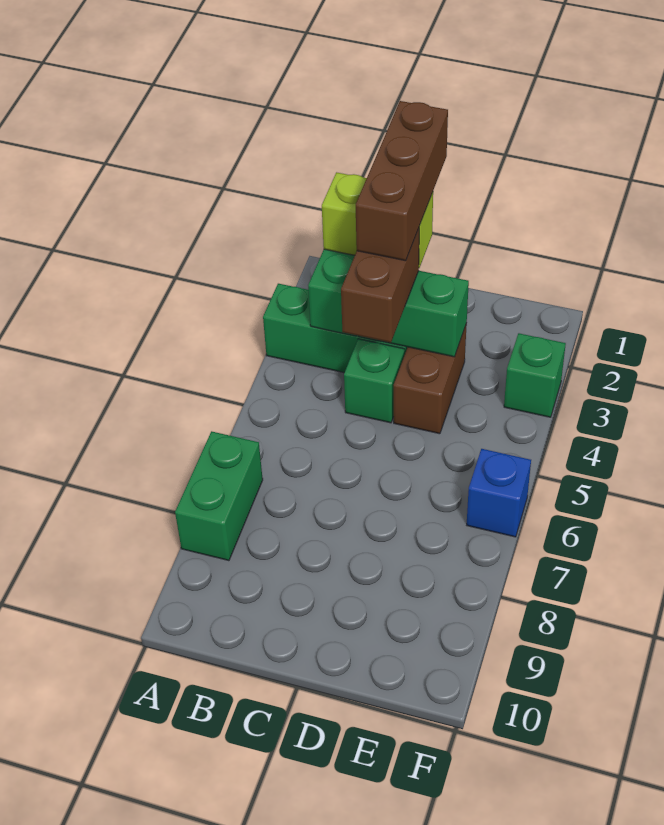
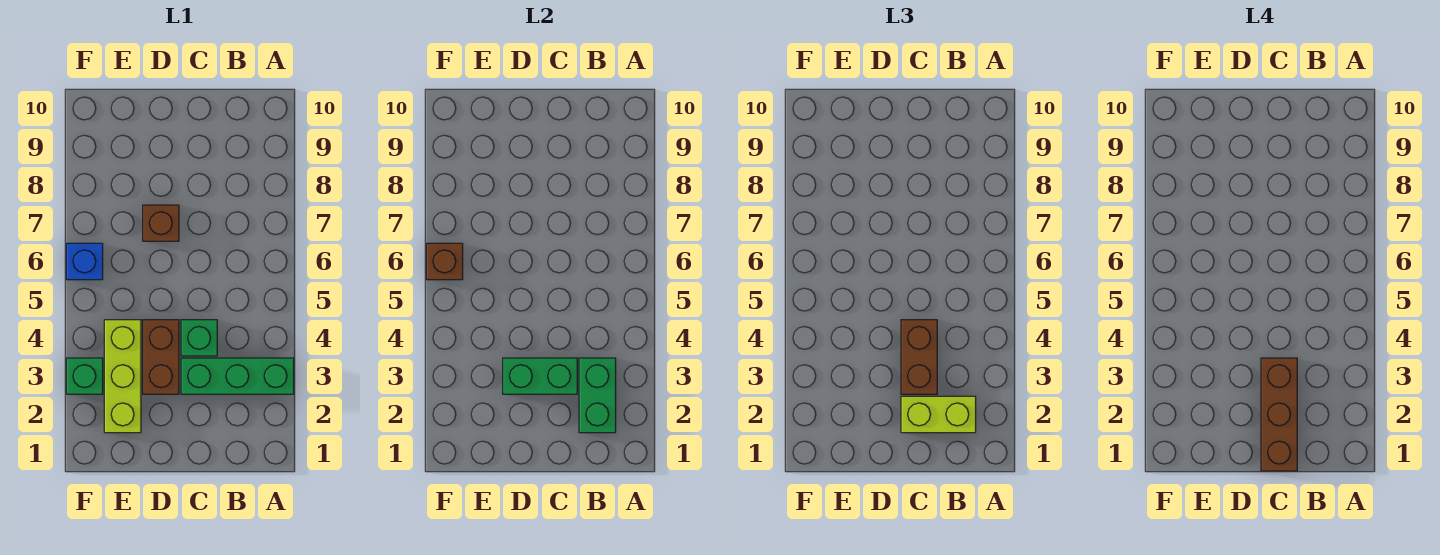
green brick A7:A8 level 1 -> none
none -> brown brick D7 level 1
none -> lime brick E2:E4 level 1
none -> brown brick F6 level 2

